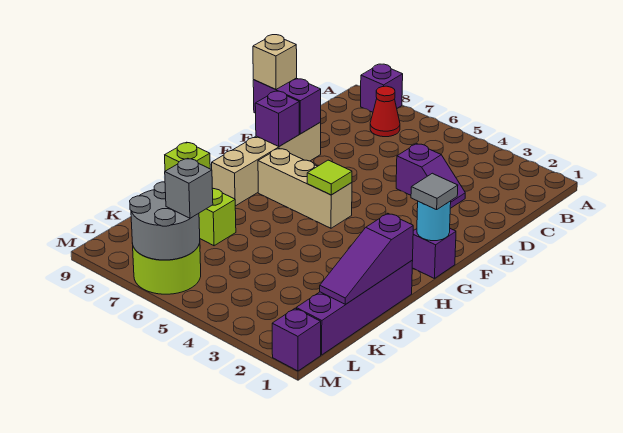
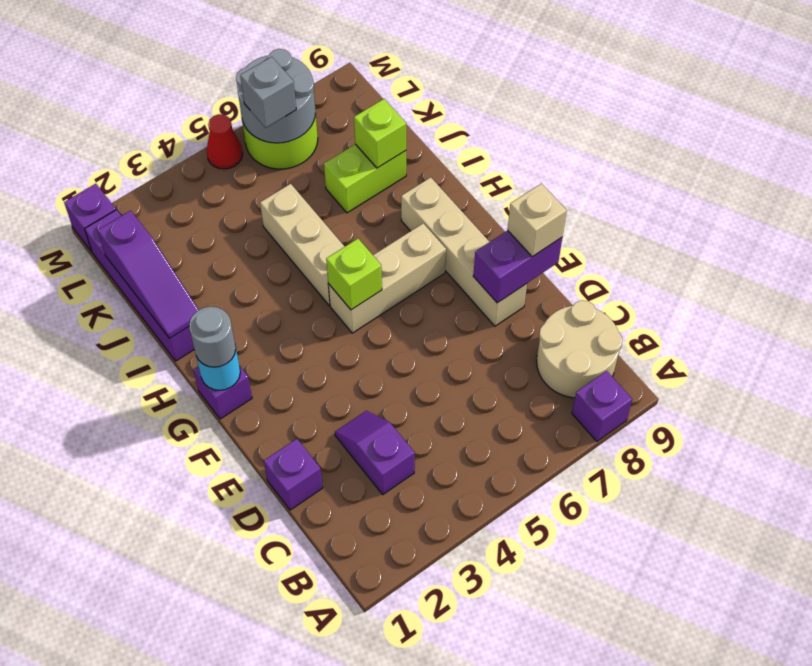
red cone B7 level 1 -> red cone M5 level 1
none -> tan round brick B8:C9 level 1
purple slope D3:D4 level 1 top 4 -> purple slope C3:D3 level 1 top C
purple brick F8 level 2 -> purple brick D1 level 1
grey tile G1 level 3 -> grey round brick G1 level 3
lime tile G5 level 2 -> lime brick G5 level 2
none -> tan brick H5:J5 level 1
purple slope I1:K1 level 2 top I -> purple slope I1:K1 level 2 top K

